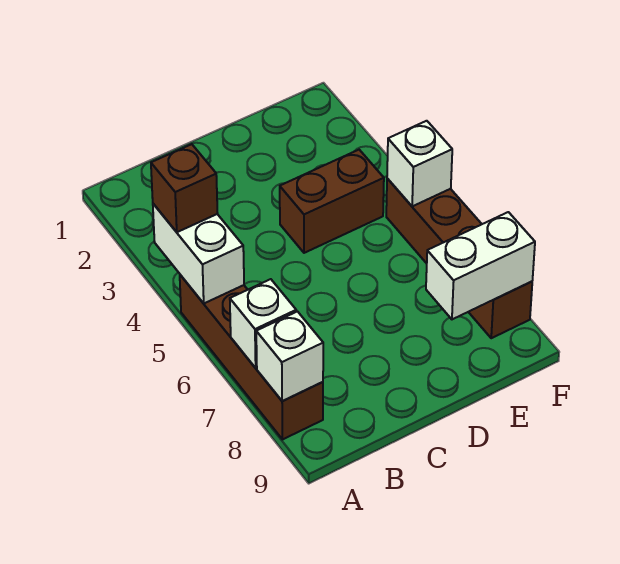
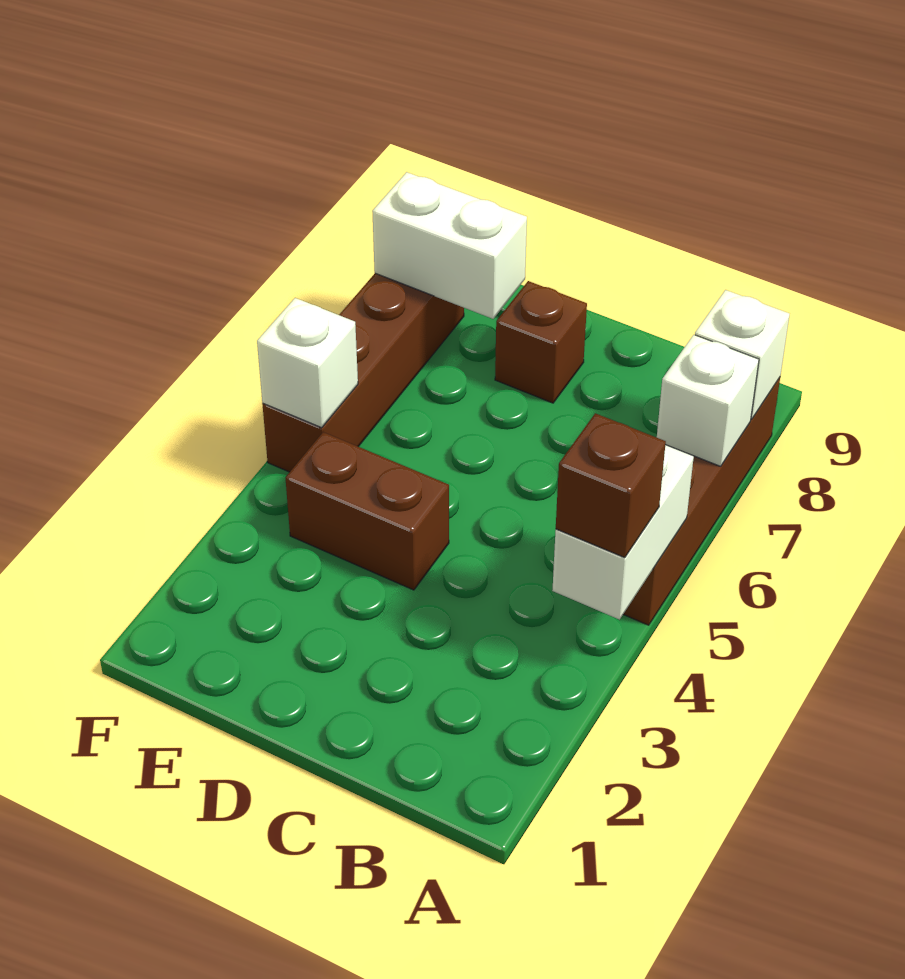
none -> brown brick D8 level 1

